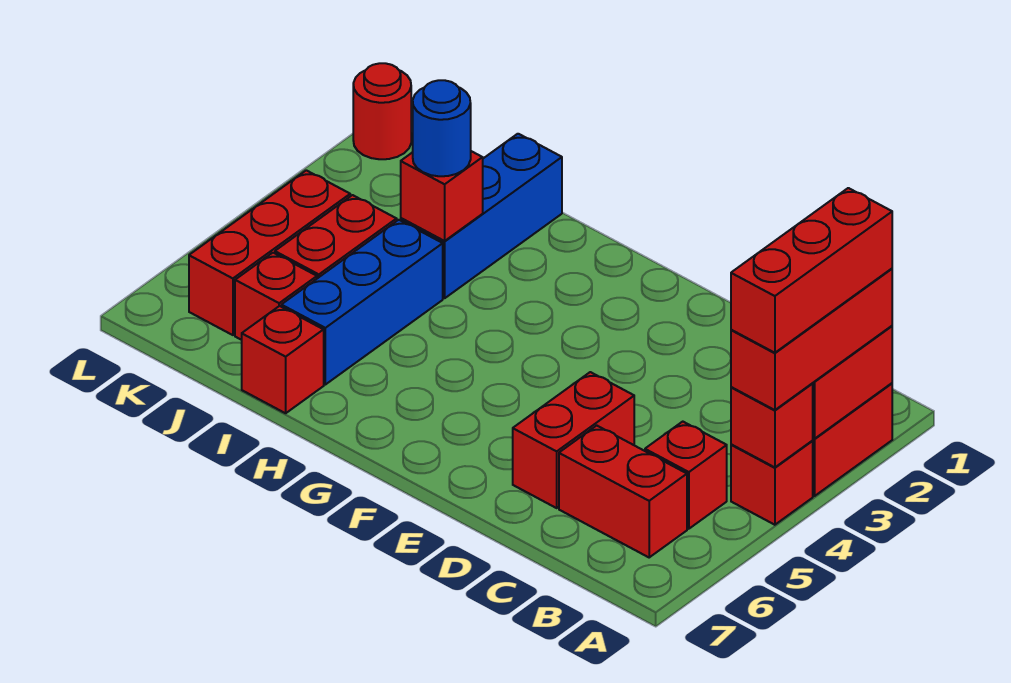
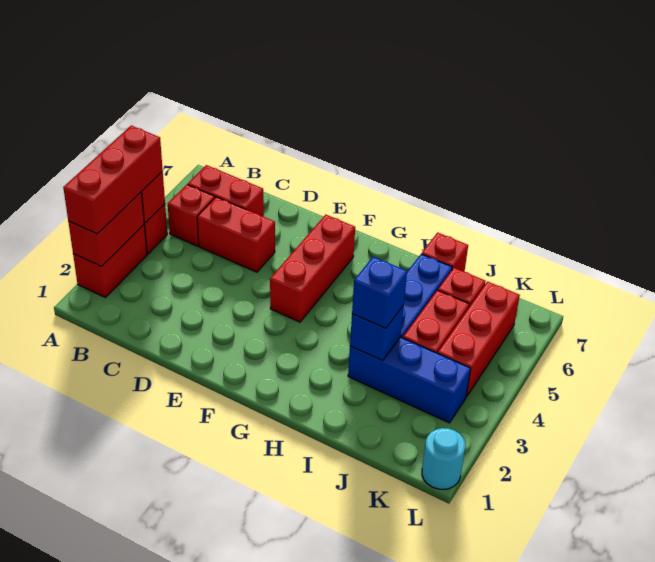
red brick A2:A4 level 4 -> red brick F4:F6 level 1
red brick D5:D6 level 1 -> red brick C5:D5 level 1
blue brick I1:I3 level 1 -> blue brick I3:K3 level 1
red brick I3 level 2 -> blue brick I3 level 2
blue round brick I3 level 3 -> blue brick I3 level 3
red round brick L1 level 1 -> cyan round brick L1 level 1

